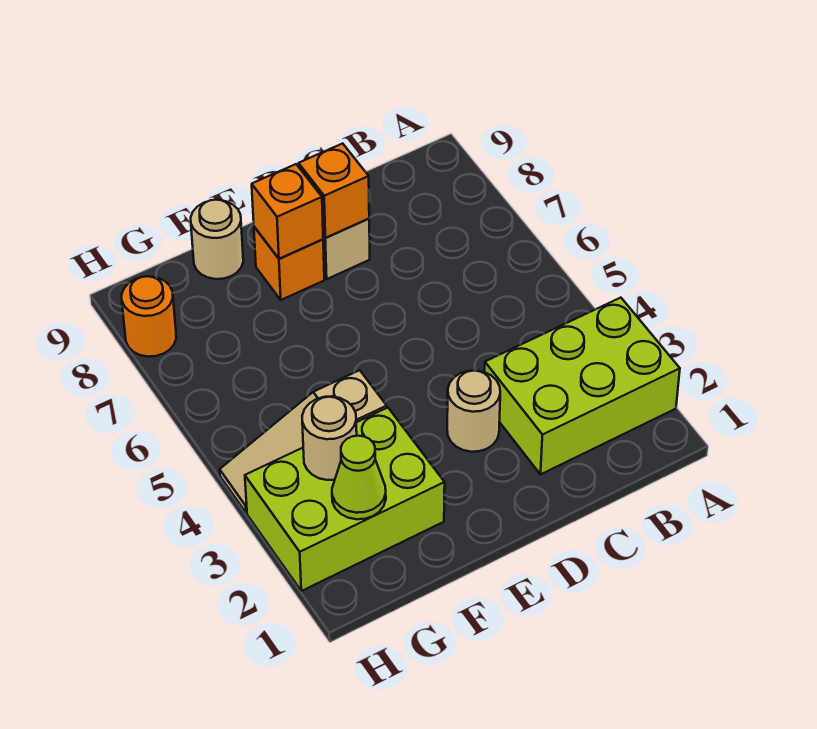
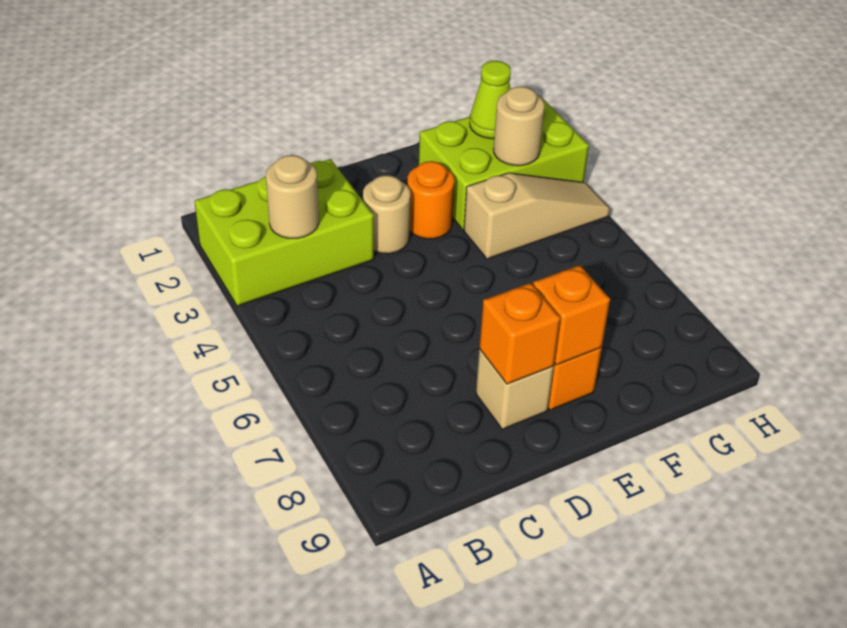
tan round brick F9 level 1 -> tan round brick B3 level 2
orange round brick H8 level 1 -> orange round brick E3 level 1

